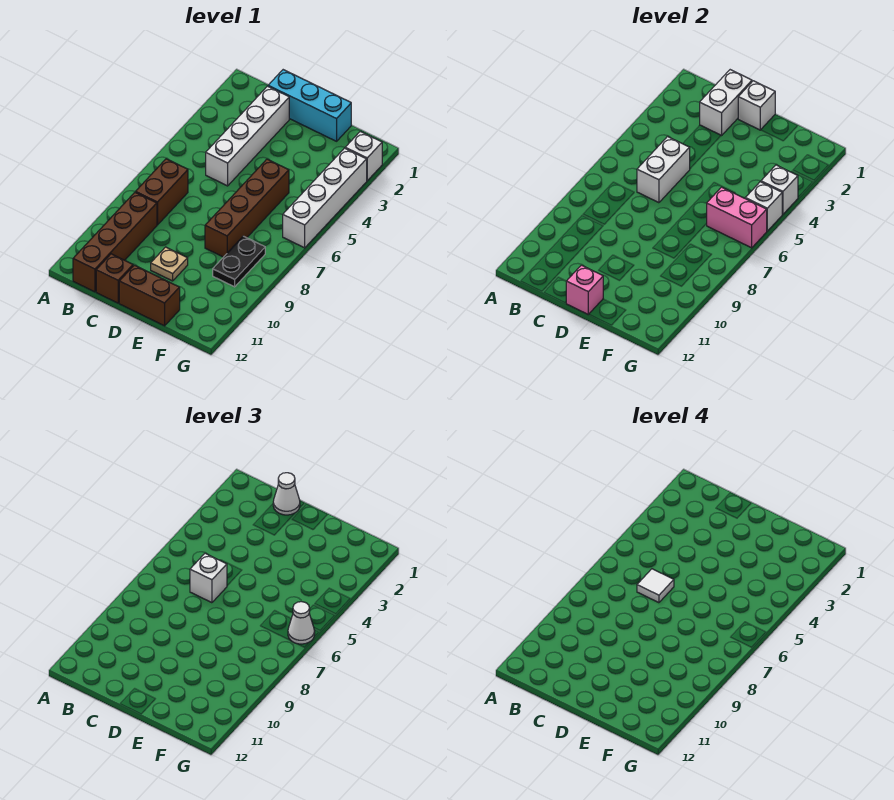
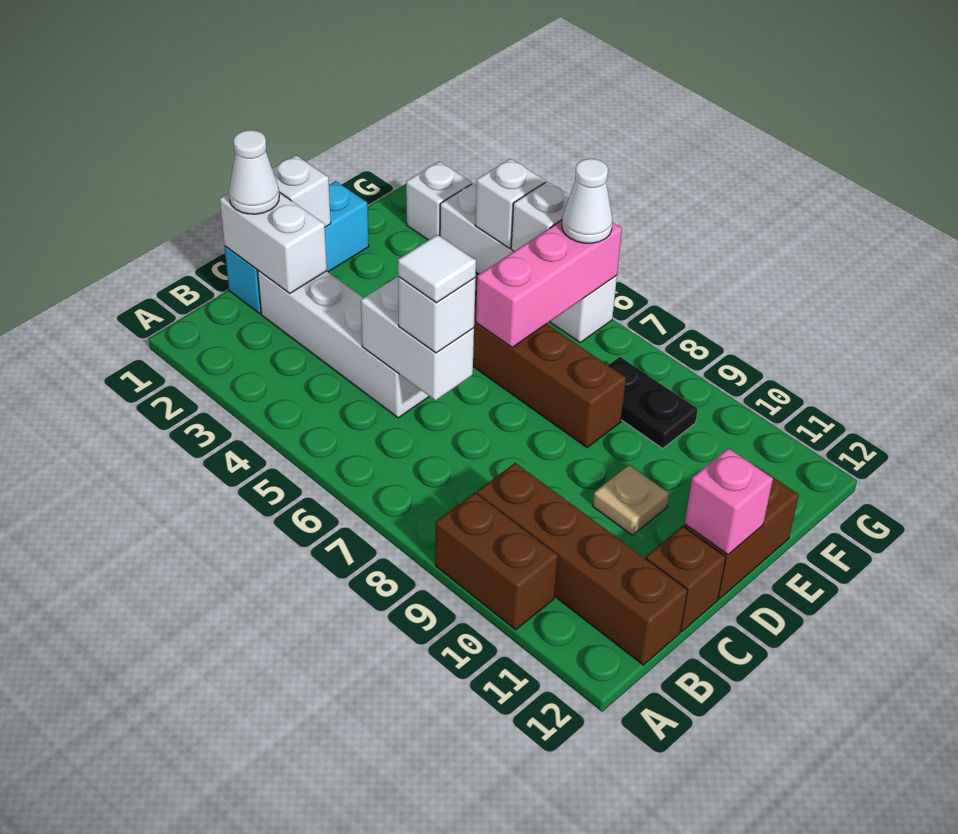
brown brick B7:B8 level 1 -> brown brick A9:A10 level 1
pink brick F6:G6 level 2 -> pink brick E6:G6 level 2

